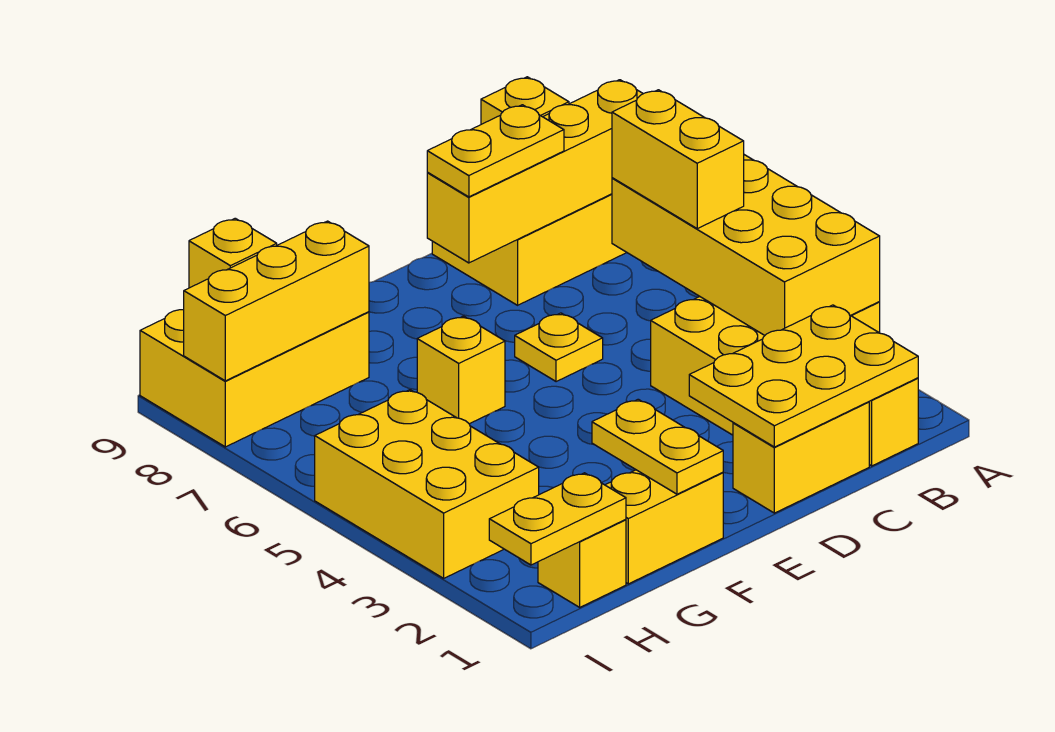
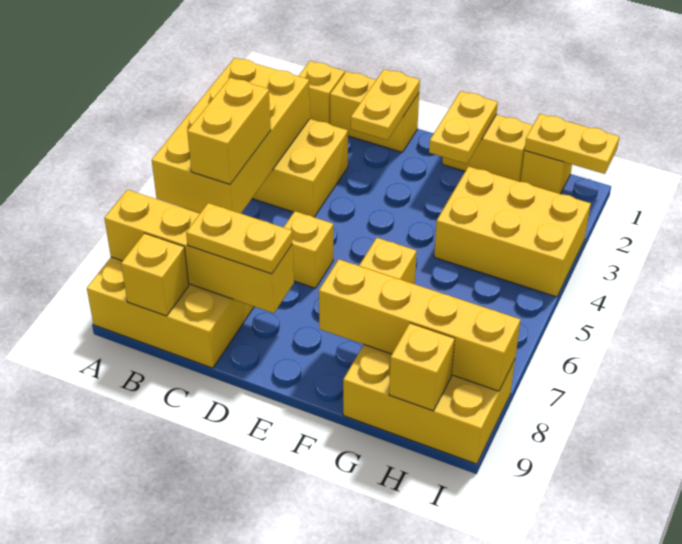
yellow plate B1:D2 level 2 -> yellow plate D1:D2 level 2
yellow plate D6 level 1 -> yellow brick D6 level 1
yellow brick G8:I8 level 2 -> yellow brick F8:I8 level 2
yellow brick H3:I5 level 1 -> yellow brick G3:I4 level 1

